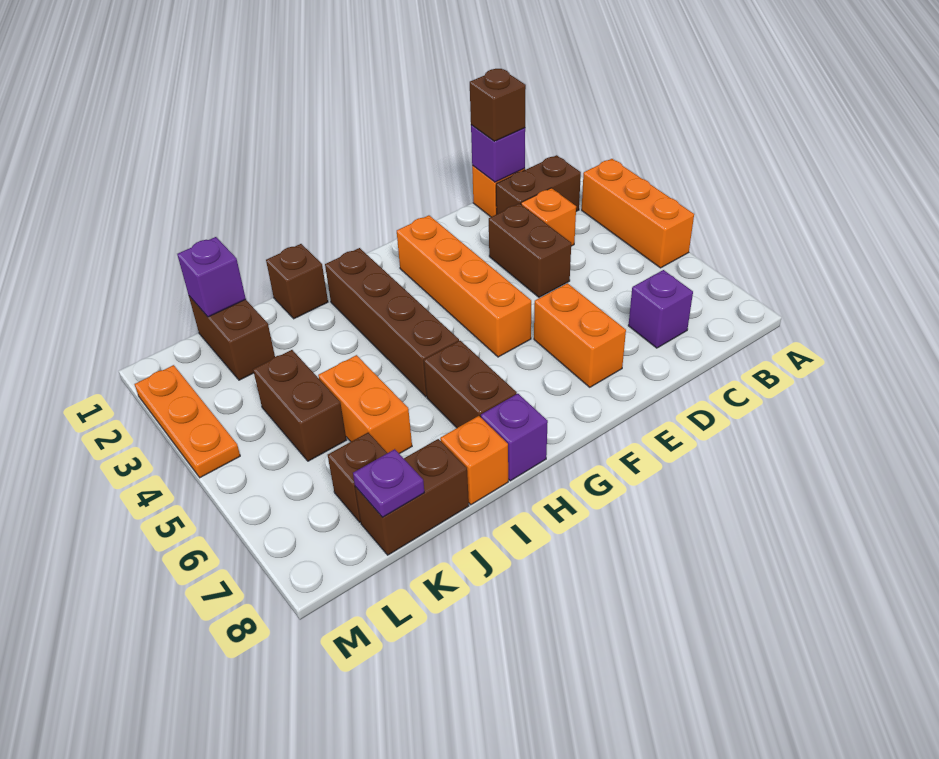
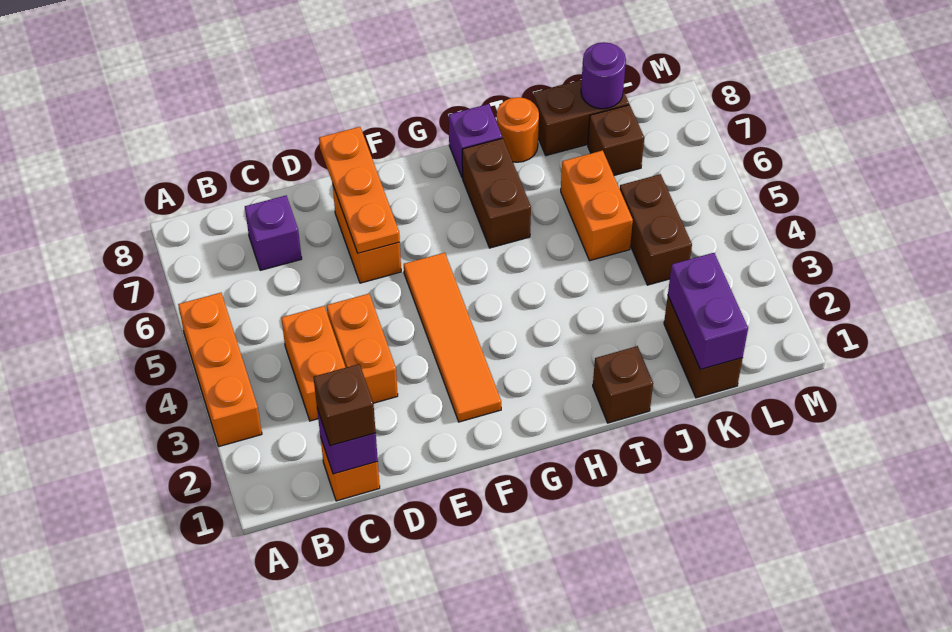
brown brick B2:C2 level 1 -> none
orange brick C3 level 1 -> orange brick C3:C4 level 1
brown brick D3:D4 level 1 -> orange brick D3:D4 level 1
orange brick F2:F5 level 1 -> orange tile F2:F5 level 1
brown brick H2:H5 level 1 -> none
orange brick I8 level 1 -> orange round brick I8 level 1
purple brick K1 level 2 -> purple brick K1:K2 level 2
purple plate K8 level 2 -> purple round brick K8 level 2
orange plate M2:M4 level 1 -> orange plate E6:E8 level 2

